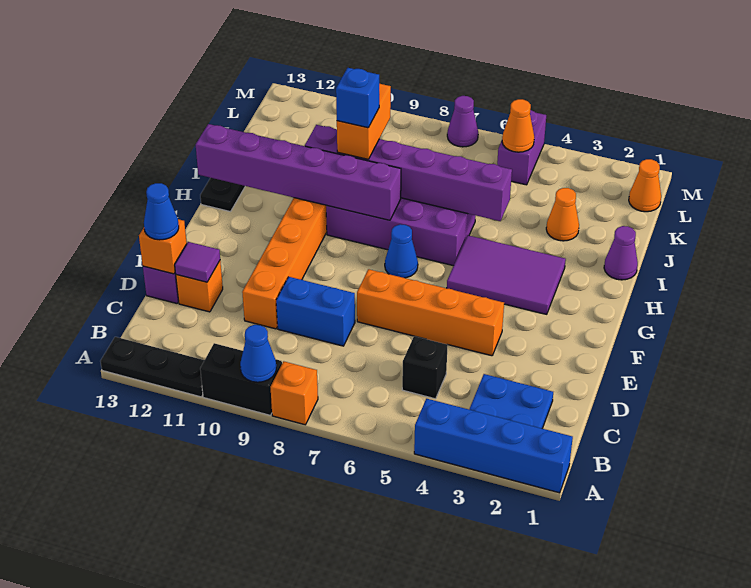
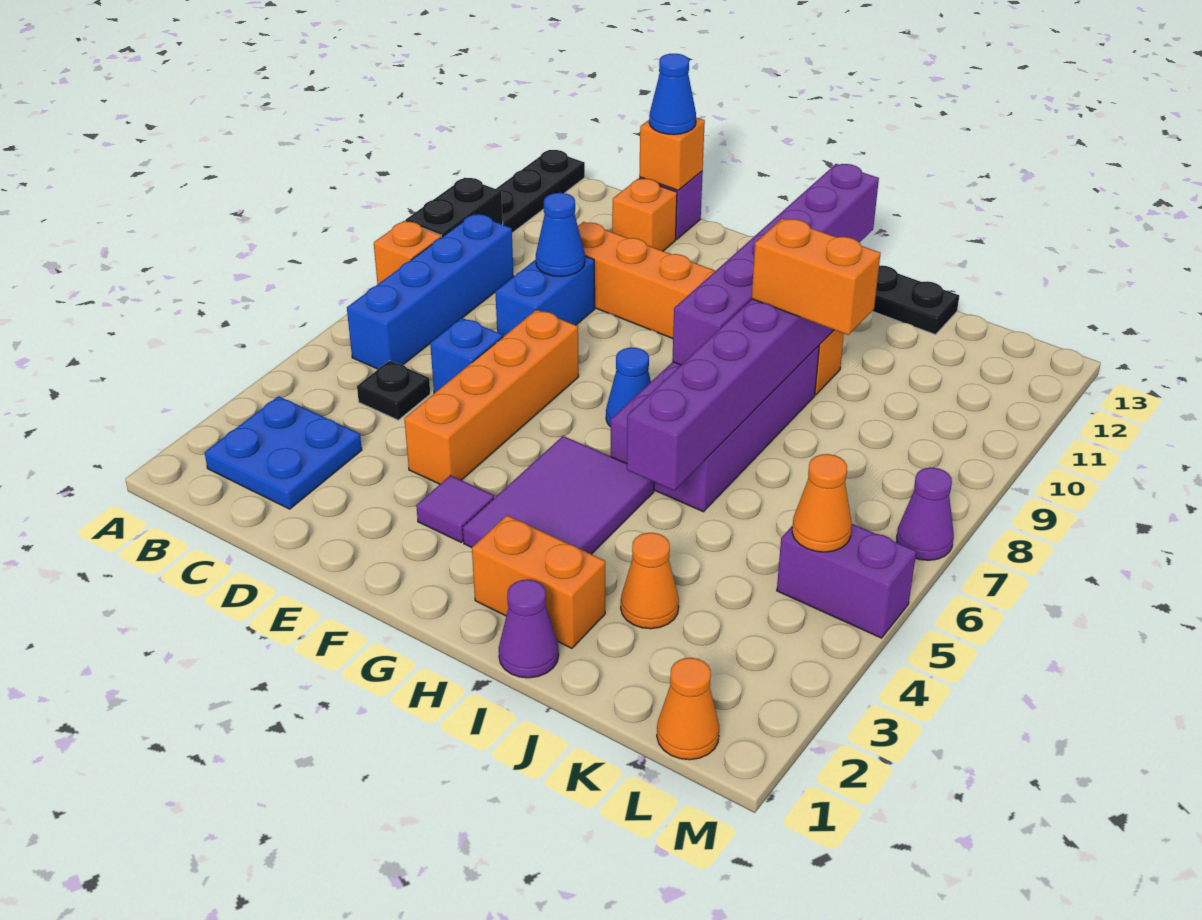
blue brick A1:A4 level 1 -> blue brick B6:B9 level 1
blue cone A9 level 2 -> blue cone D9 level 2
black brick C5 level 1 -> black plate C5 level 1
purple tile D12 level 2 -> purple tile F3 level 1
none -> orange brick H2:I2 level 1
blue brick I9 level 4 -> blue brick D6 level 1

